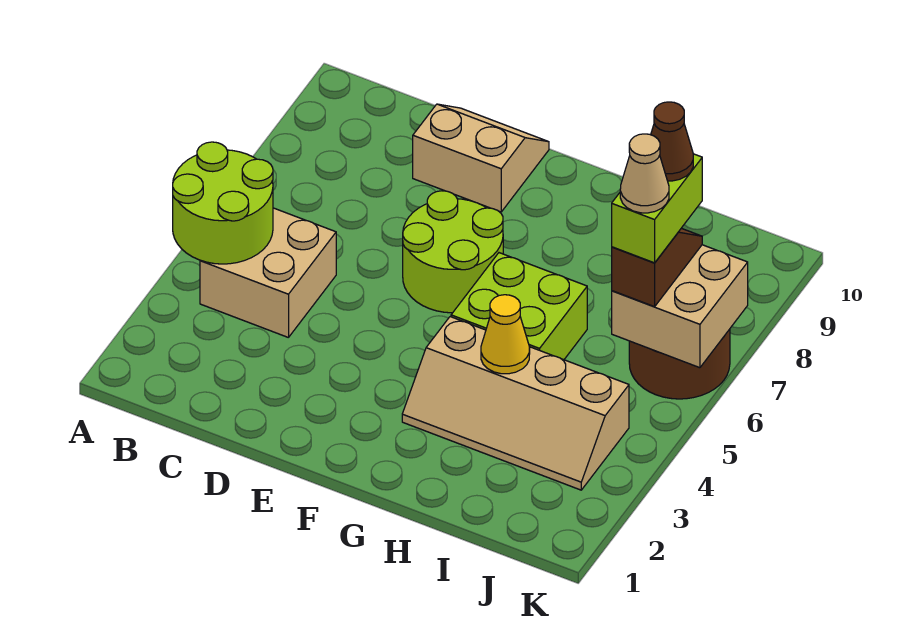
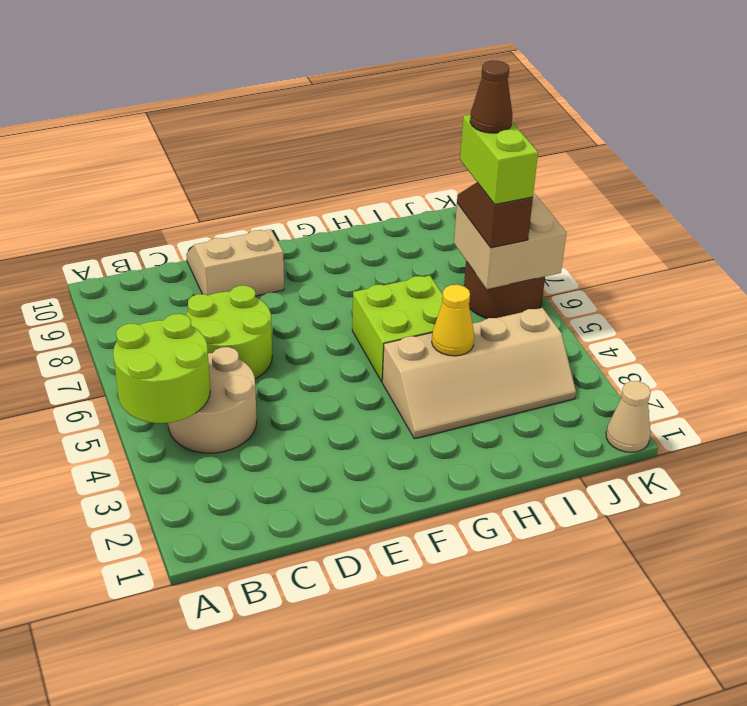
tan brick B4:C5 level 1 -> tan round brick B4:C5 level 1
lime round brick E6:F7 level 1 -> lime round brick C6:D7 level 1
tan cone J6 level 5 -> tan cone K1 level 1

